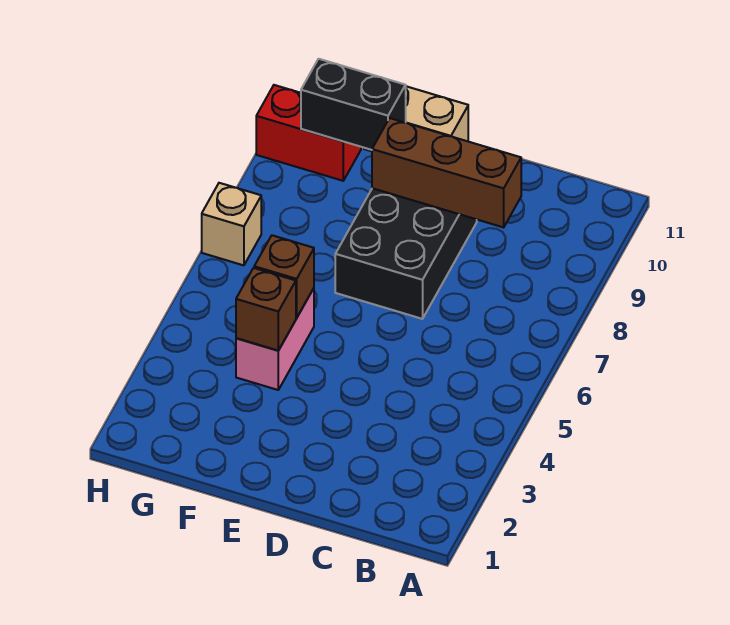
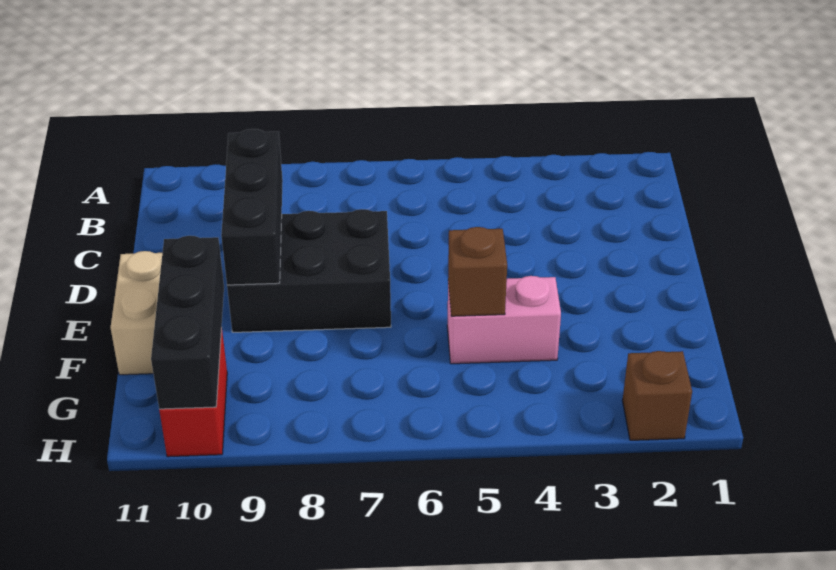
brown brick C9:E9 level 2 -> black brick C9:E9 level 2
brown brick F4 level 2 -> brown brick H2 level 1
black brick F10:G10 level 2 -> black brick F10:H10 level 2
tan brick H7 level 1 -> none

